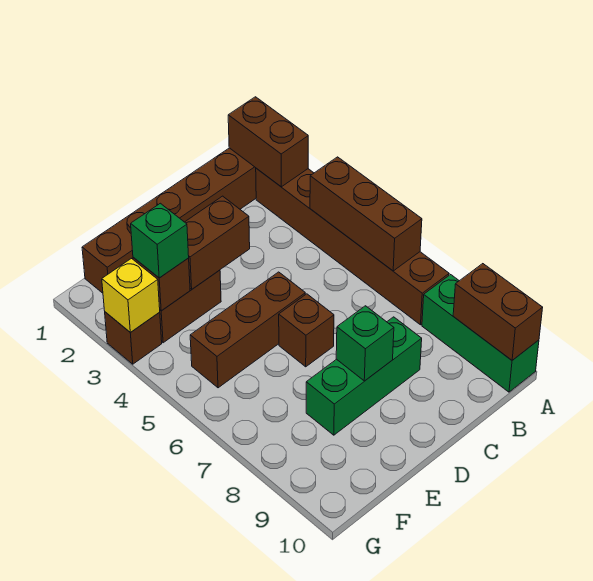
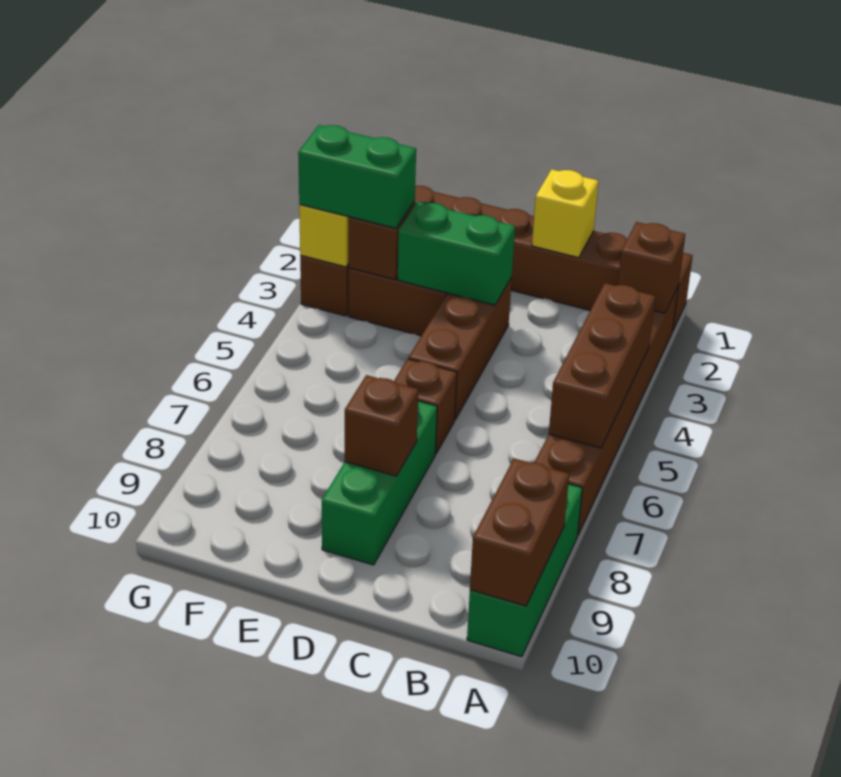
brown brick A1:A2 level 2 -> brown brick A2 level 2
none -> yellow brick C1 level 2
green brick C8:E8 level 1 -> green brick D7:D9 level 1
brown brick D3:E3 level 2 -> green brick D3:E3 level 2
brown brick D5:F5 level 1 -> brown brick D3:D5 level 1
green brick D8 level 2 -> brown brick D8 level 2
green brick F3 level 3 -> green brick F3:G3 level 3

